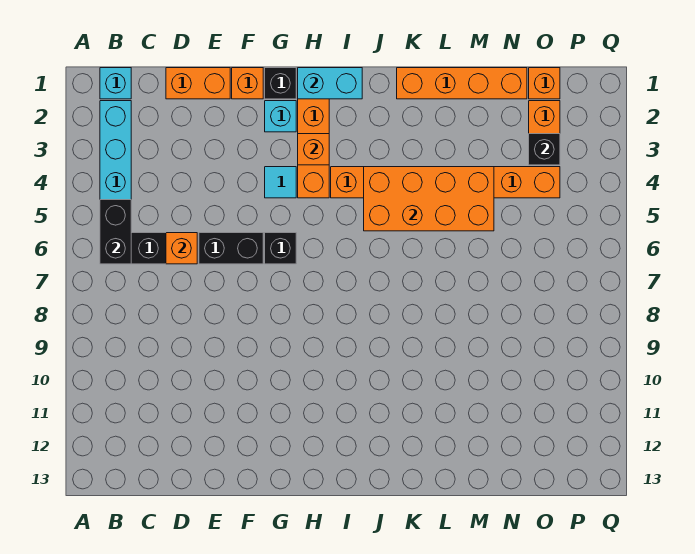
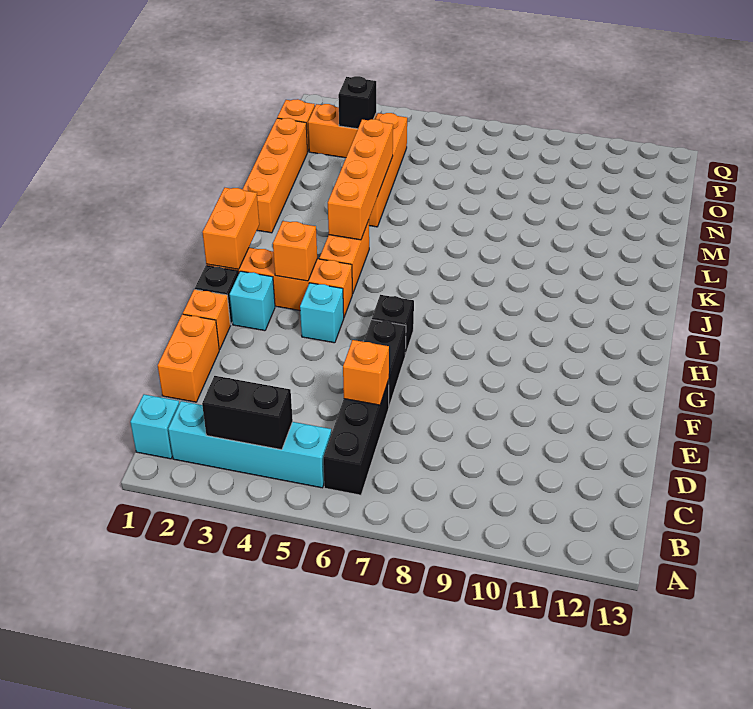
black brick B5:B6 level 2 -> black brick B3:B4 level 2
cyan tile G4 level 1 -> cyan brick G4 level 1
cyan brick H1:I1 level 2 -> orange brick H1:I1 level 2
orange brick J4:M5 level 2 -> orange brick J4:M4 level 2

